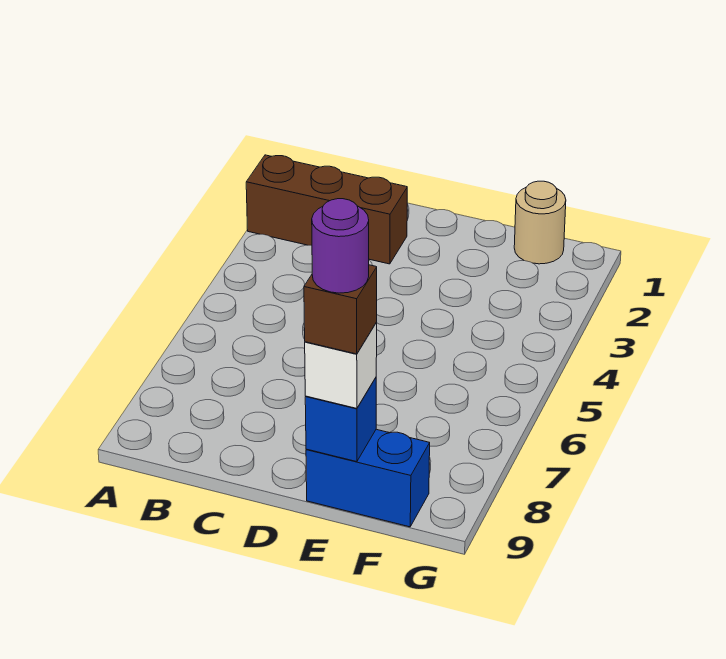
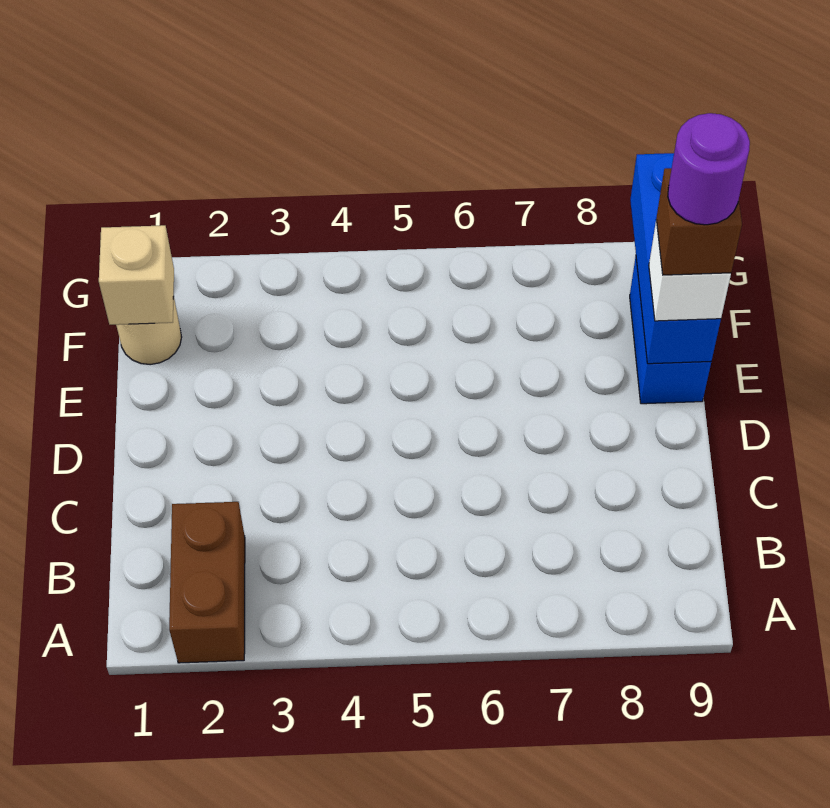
brown brick A2:C2 level 1 -> brown brick A2:B2 level 1
blue brick E9 level 2 -> blue brick E9:G9 level 2
none -> tan brick F1 level 2

